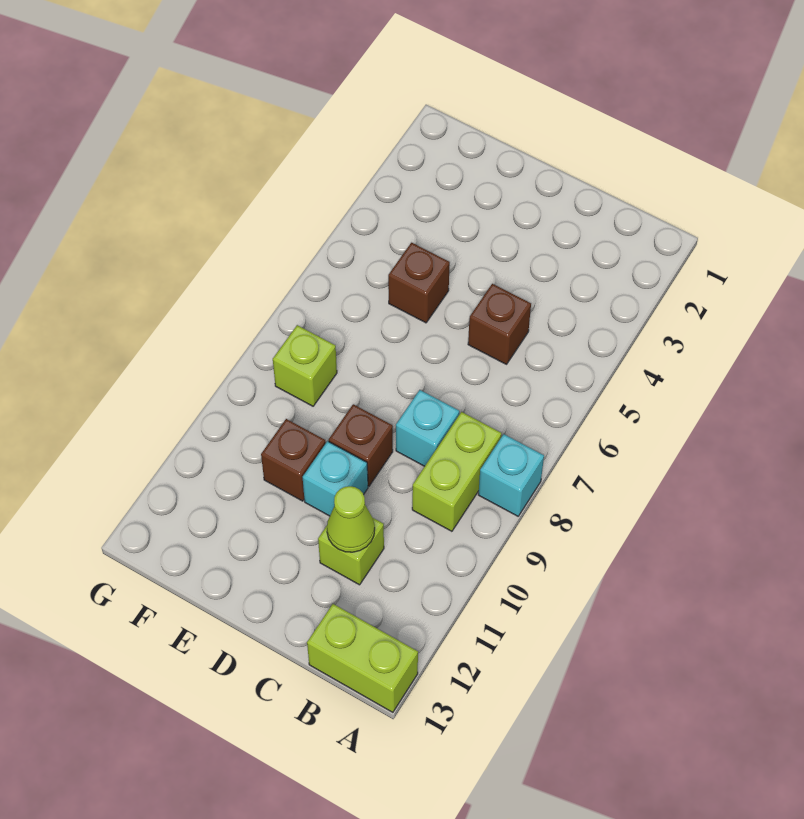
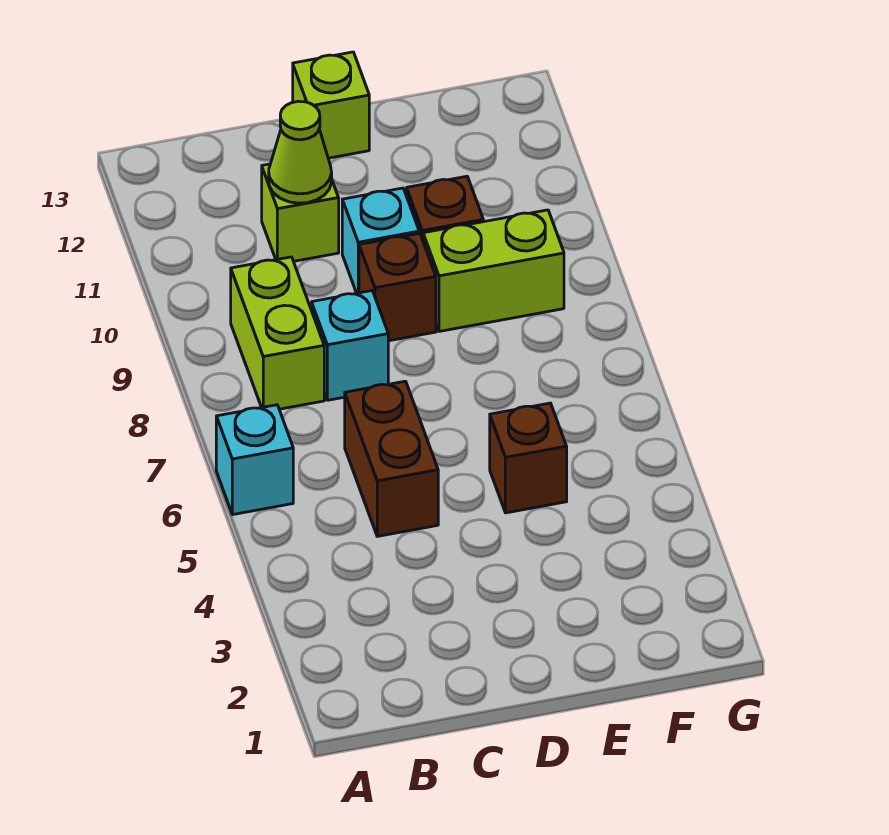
cyan brick A8 level 1 -> cyan brick A6 level 1
lime brick A13:B13 level 1 -> lime brick E9:F9 level 1
brown brick C5 level 1 -> brown brick C5:C6 level 1
lime brick F8 level 1 -> lime brick D13 level 1

